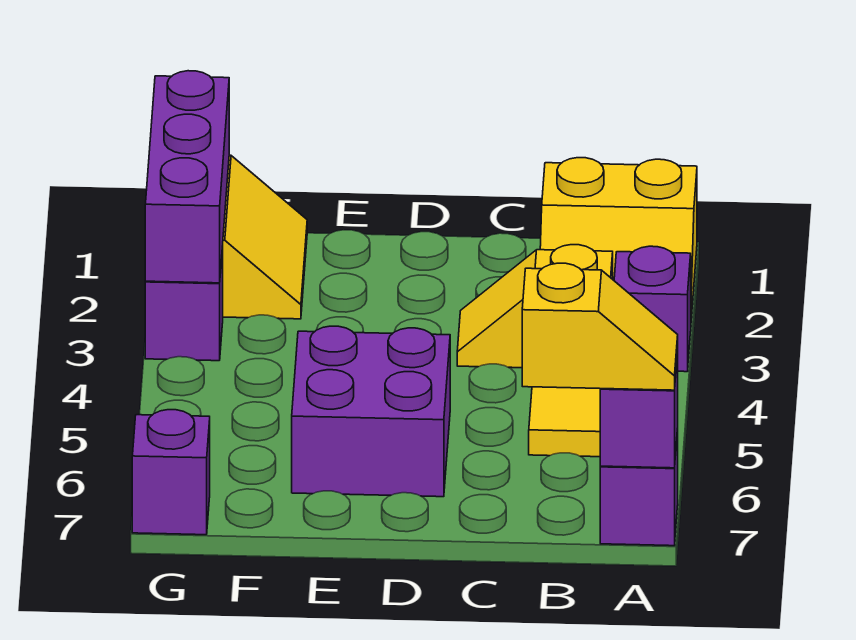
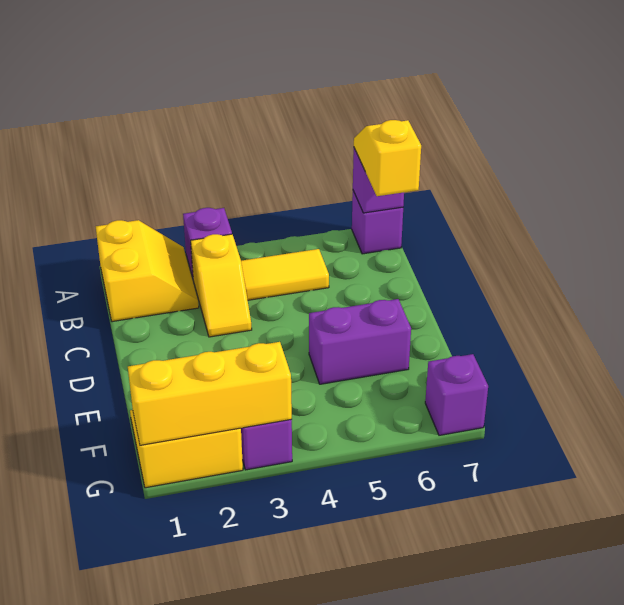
purple brick D5:E6 level 1 -> purple brick E5:E6 level 1
purple brick G1:G3 level 2 -> yellow brick G1:G3 level 2

